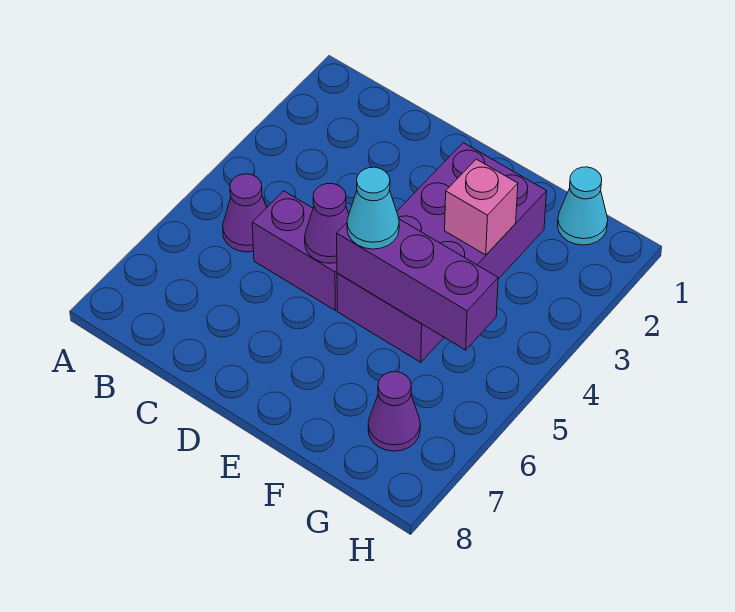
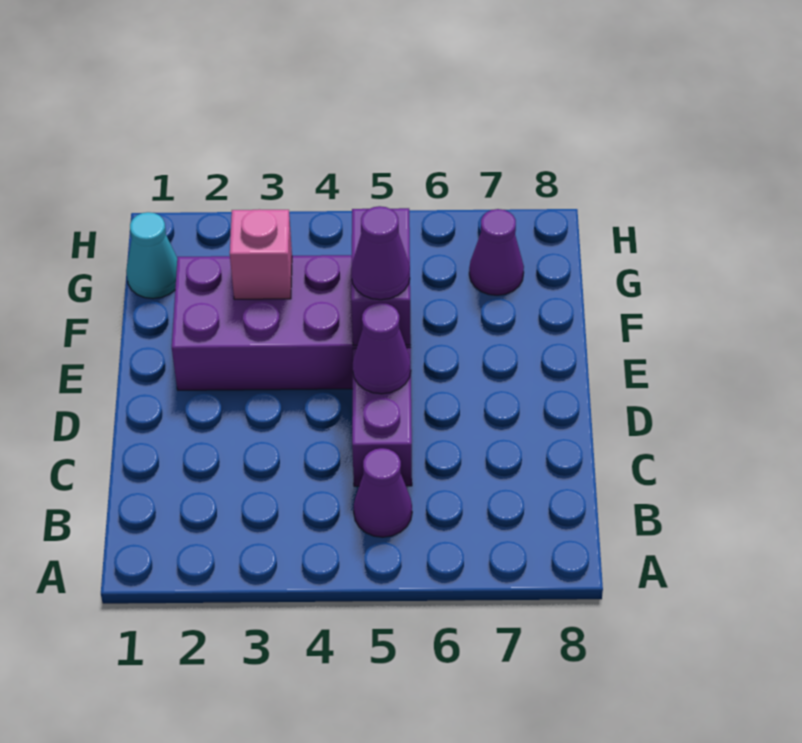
purple brick E5:G5 level 2 -> purple brick E5:F5 level 2
cyan cone E5 level 3 -> purple cone E5 level 3

